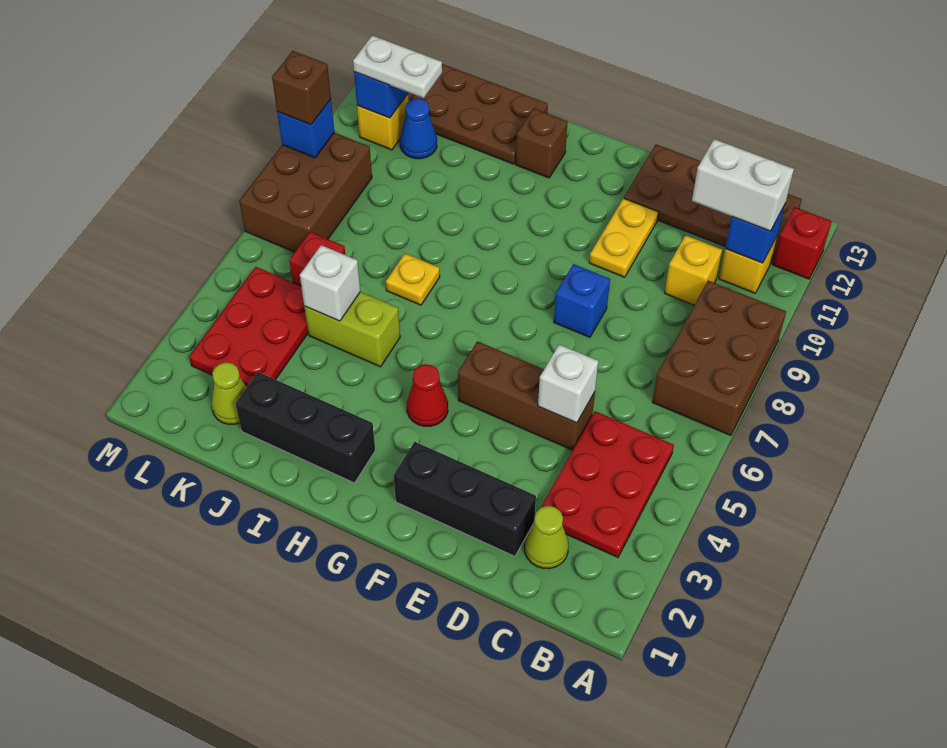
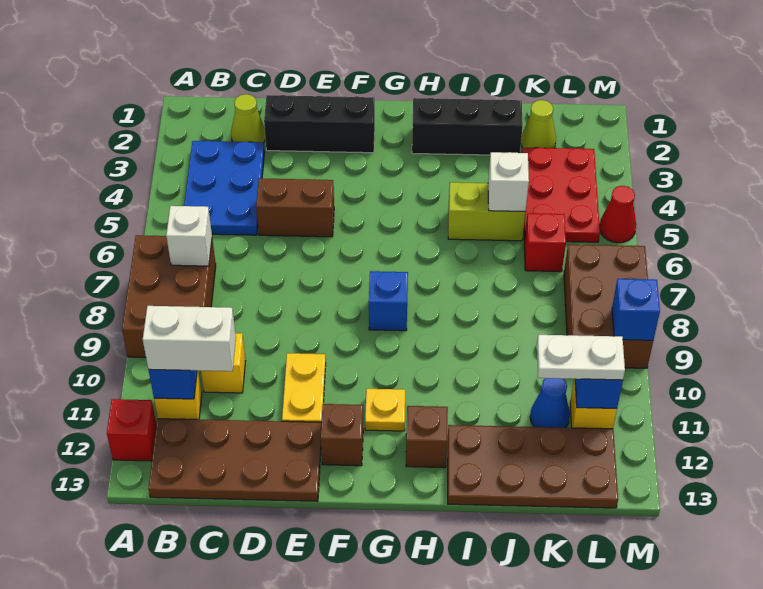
red plate B3:C5 level 1 -> blue plate B3:C5 level 1
brown brick D5:F5 level 1 -> brown brick D5:E5 level 1
white brick D5 level 2 -> white brick B7 level 2
blue brick E8 level 1 -> blue brick G8 level 1
red cone G4 level 1 -> red cone M5 level 1
yellow plate I7 level 1 -> yellow plate G11 level 1
brown brick M9 level 3 -> brown brick F12 level 1

